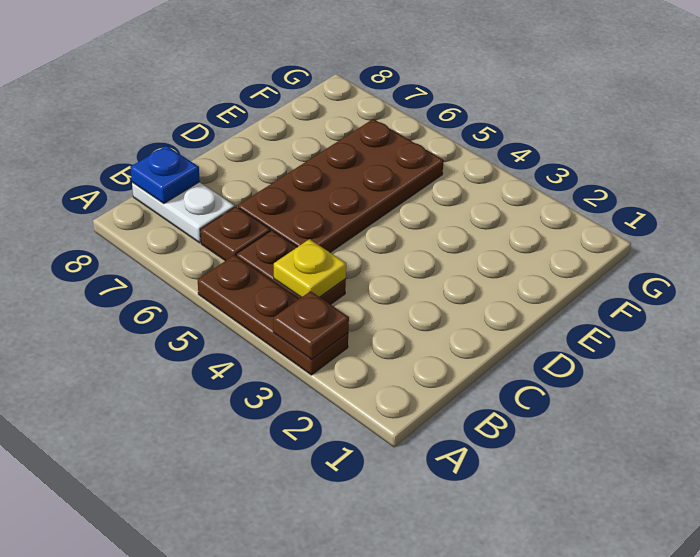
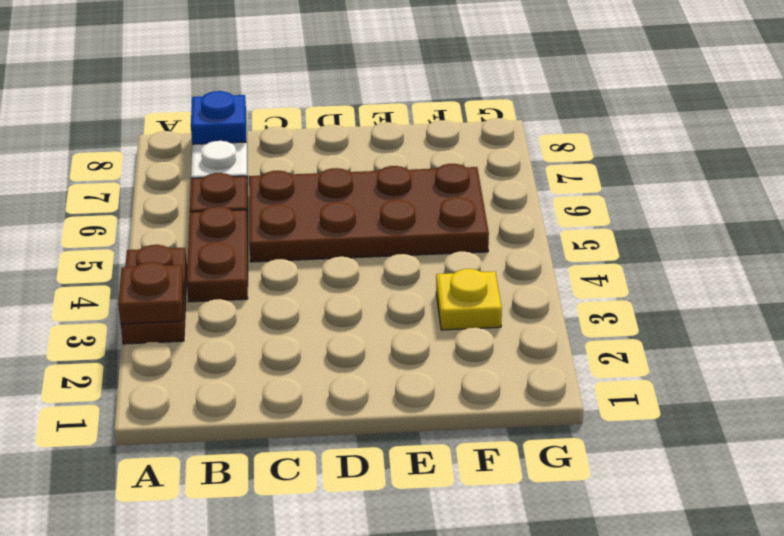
brown plate A3:A5 level 1 -> brown plate A3:A4 level 1
yellow plate B4 level 2 -> yellow plate F3 level 1

